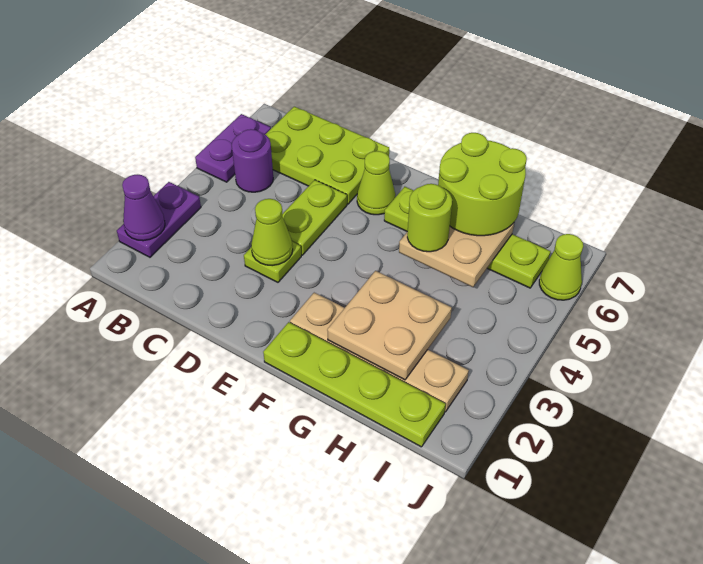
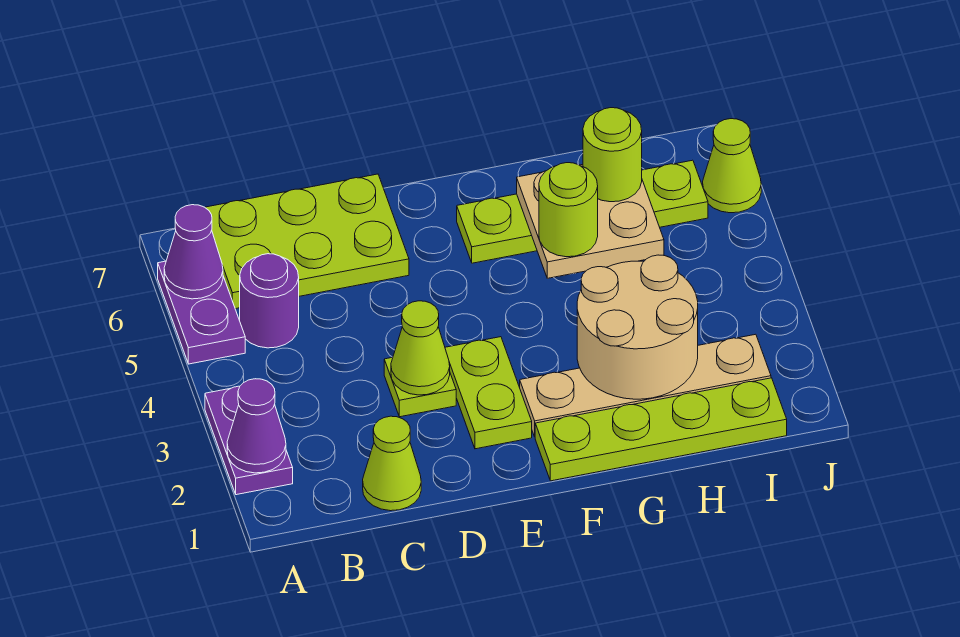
none -> purple cone A6 level 2
lime plate D4:D5 level 1 -> lime plate E2:E3 level 1
lime cone E6 level 1 -> lime cone C1 level 1
tan plate G2:H3 level 2 -> tan round brick G2:H3 level 2
lime round brick G6:H7 level 3 -> lime round brick H6 level 3

